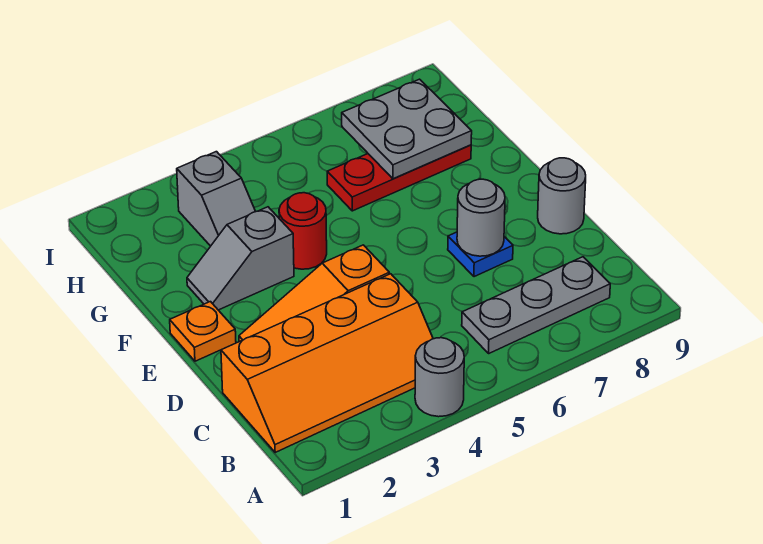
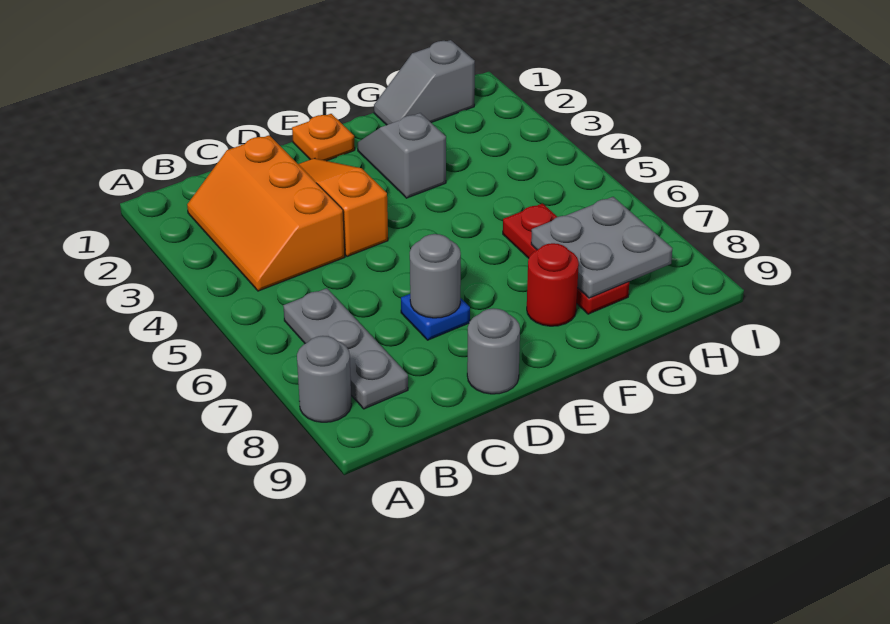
grey round brick A4 level 1 -> grey round brick A8 level 1
orange slope B1:C4 level 1 top C -> orange slope B2:C4 level 1 top C
red round brick F4 level 1 -> red round brick F8 level 1
grey slope G3:H3 level 1 top H -> grey slope G1:H1 level 1 top H

